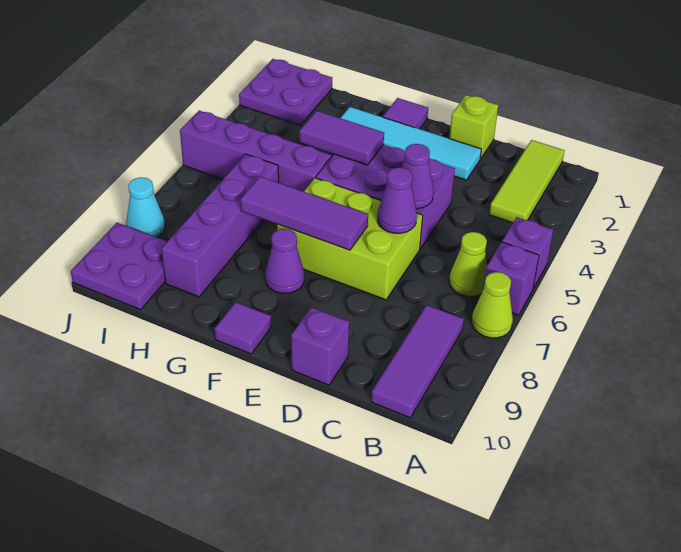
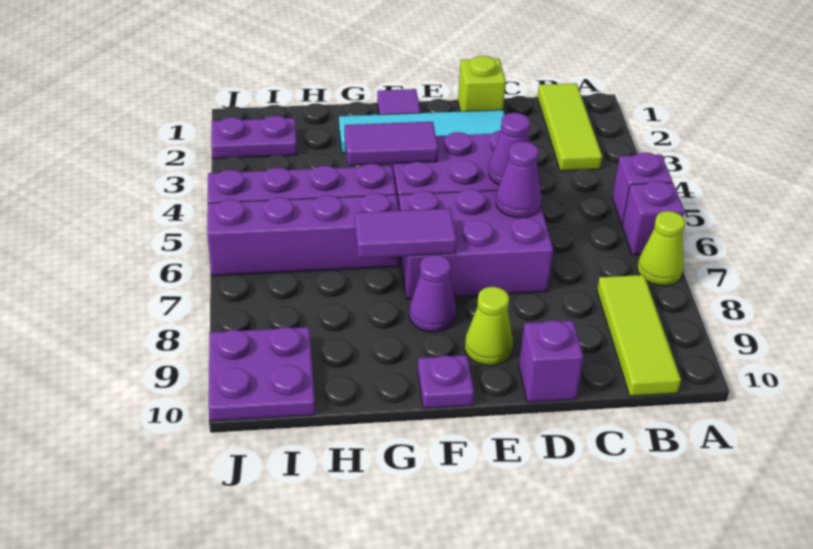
lime cone B6 level 1 -> lime cone E9 level 1
purple tile B8:B10 level 1 -> lime tile B8:B10 level 1
lime brick D6:F7 level 1 -> purple brick D6:F7 level 1
purple tile E7:G7 level 2 -> purple tile F7:G7 level 2
purple tile F10 level 1 -> purple plate F10 level 1
purple brick H6:H9 level 1 -> purple brick G6:J6 level 1
purple plate I1:J2 level 1 -> purple plate I2:J2 level 1
cyan cone J8 level 1 -> none

